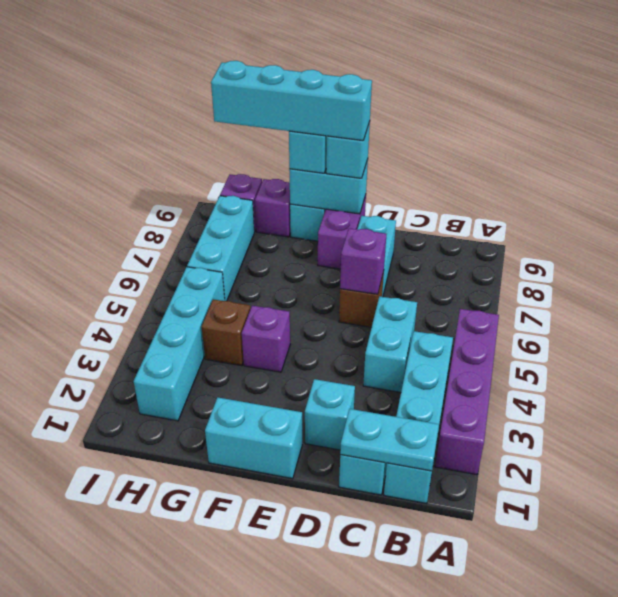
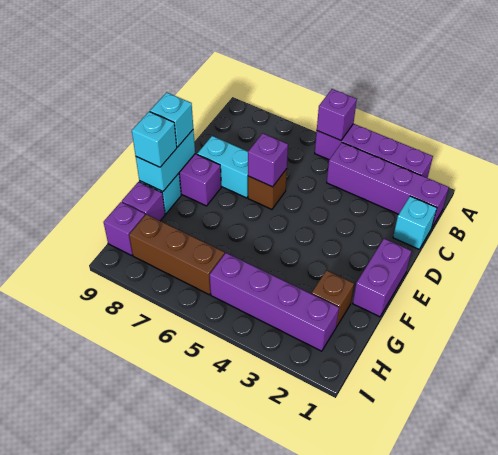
cyan brick B1:B4 level 1 -> purple brick B1:B4 level 1
cyan plate B1:C1 level 2 -> none
cyan brick C4:C5 level 1 -> none
cyan brick D2 level 1 -> none
cyan brick E1:F1 level 1 -> purple brick E1:F1 level 1
cyan brick E9:H9 level 4 -> none
purple brick F4 level 1 -> purple brick A5 level 2
brown brick G4 level 1 -> brown brick G2 level 1
cyan brick H2:H5 level 1 -> purple brick H2:H5 level 1
cyan brick H6:H8 level 1 -> brown brick H6:H8 level 1

